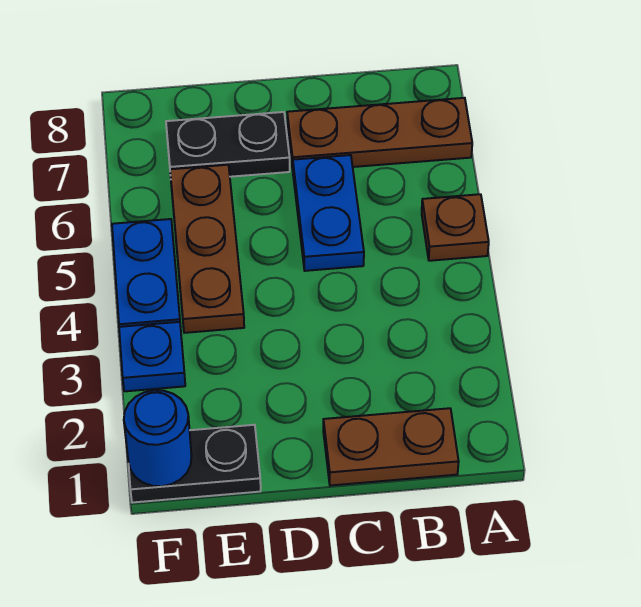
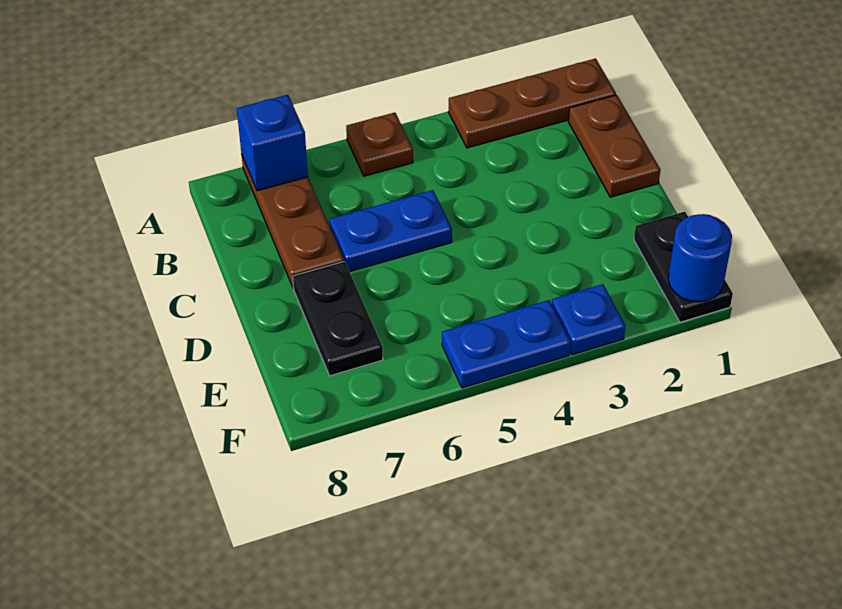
none -> blue brick A7 level 2
brown plate E4:E6 level 1 -> brown plate A1:A3 level 1

